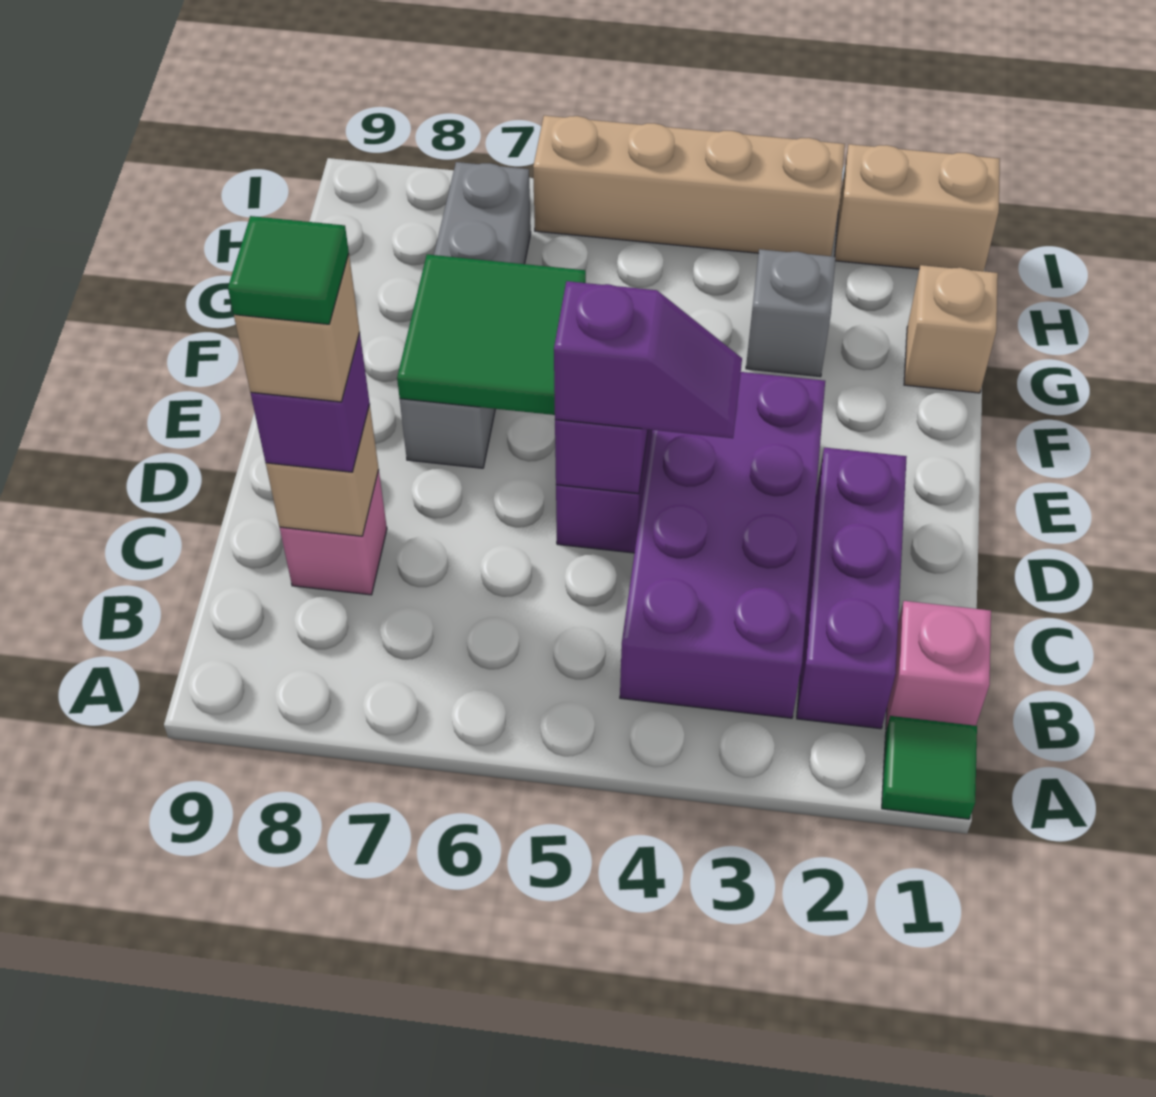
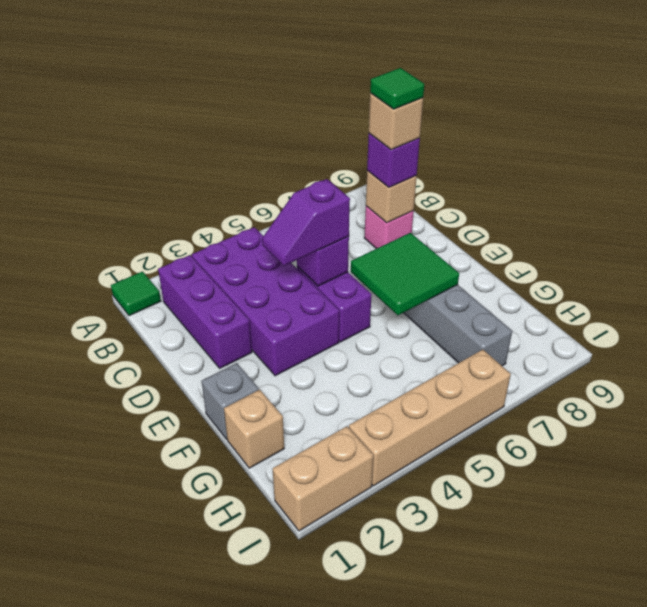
pink brick B1 level 1 -> none
grey brick G3 level 1 -> grey brick F1 level 1

